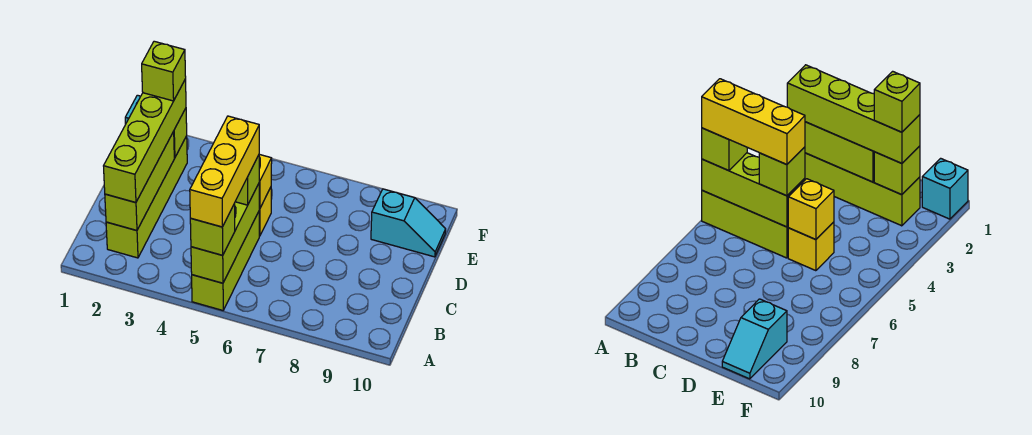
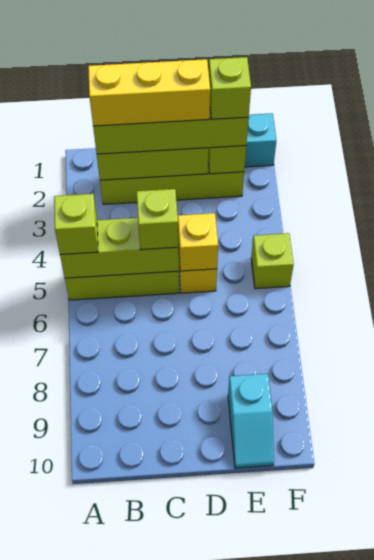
yellow brick A5:C5 level 4 -> yellow brick B2:D2 level 4
none -> lime brick F5 level 1

